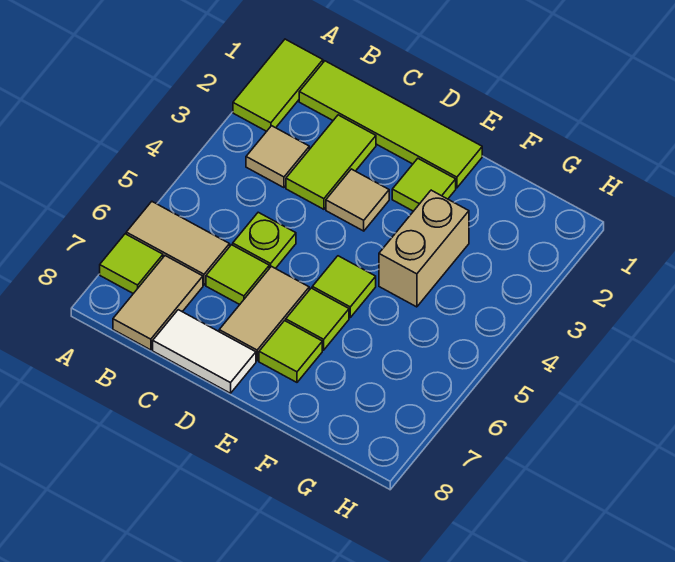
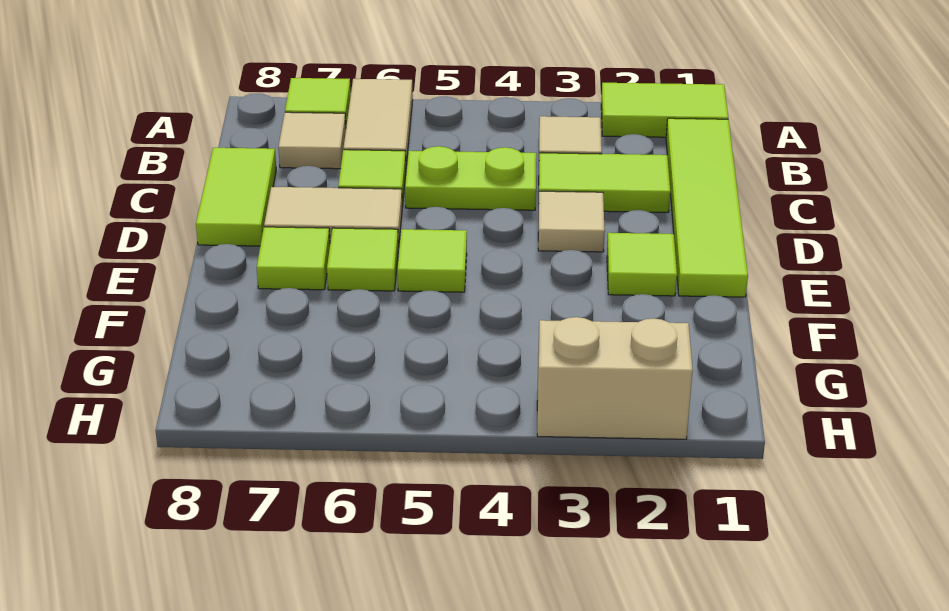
tan tile B7:B8 level 1 -> tan tile B7 level 1
lime plate C5 level 1 -> lime plate C4:C5 level 1
white tile C8:D8 level 1 -> lime tile C8:D8 level 1
tan brick F3:F4 level 1 -> tan brick H2:H3 level 1

